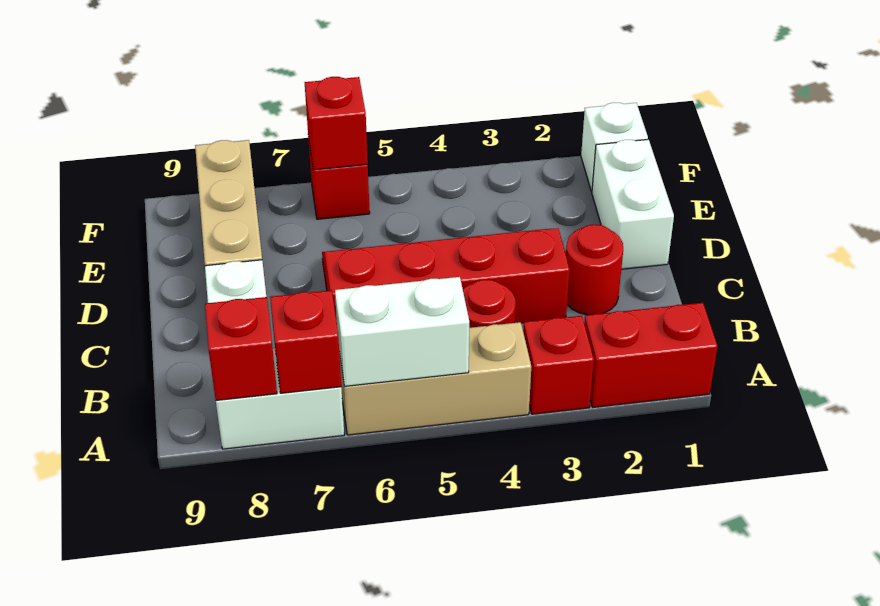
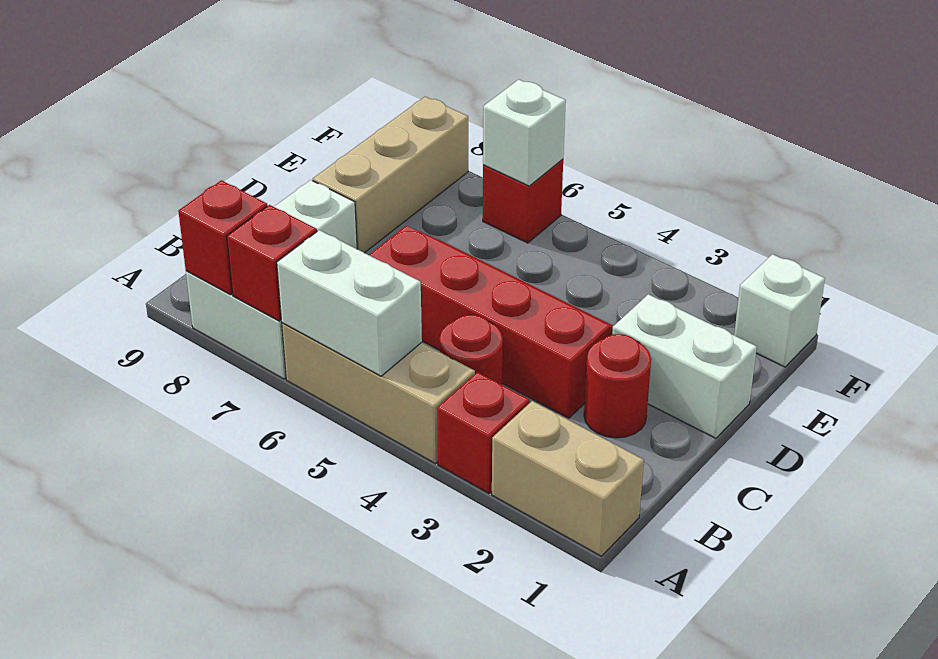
red brick A1:A2 level 1 -> tan brick A1:A2 level 1
white brick D1:E1 level 1 -> white brick D1:D2 level 1
red brick F6 level 2 -> white brick F6 level 2

